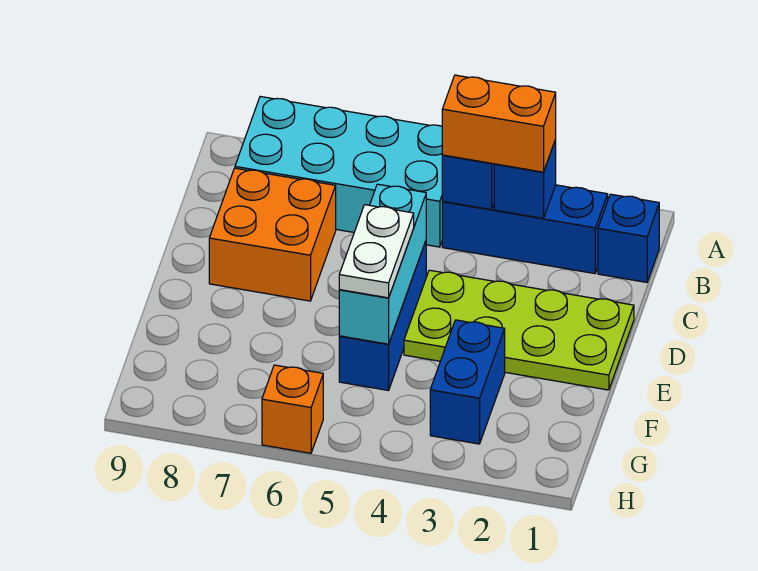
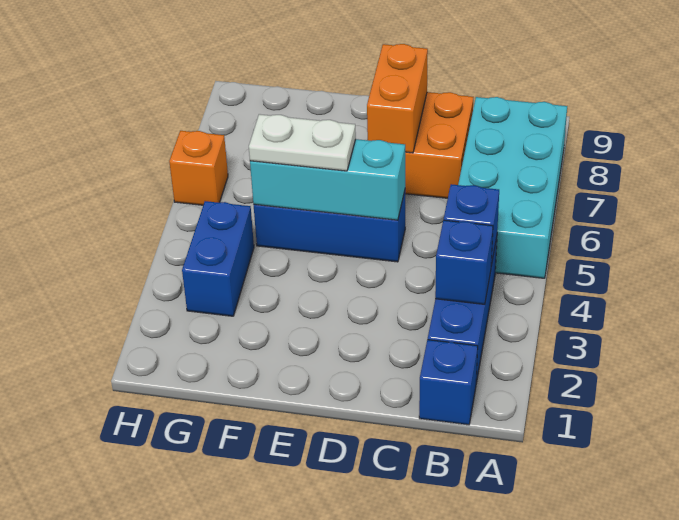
orange brick B3:B4 level 3 -> orange brick D7:D8 level 2
lime plate D1:E4 level 1 -> none
blue brick F3:G3 level 1 -> blue brick G3:G4 level 1

